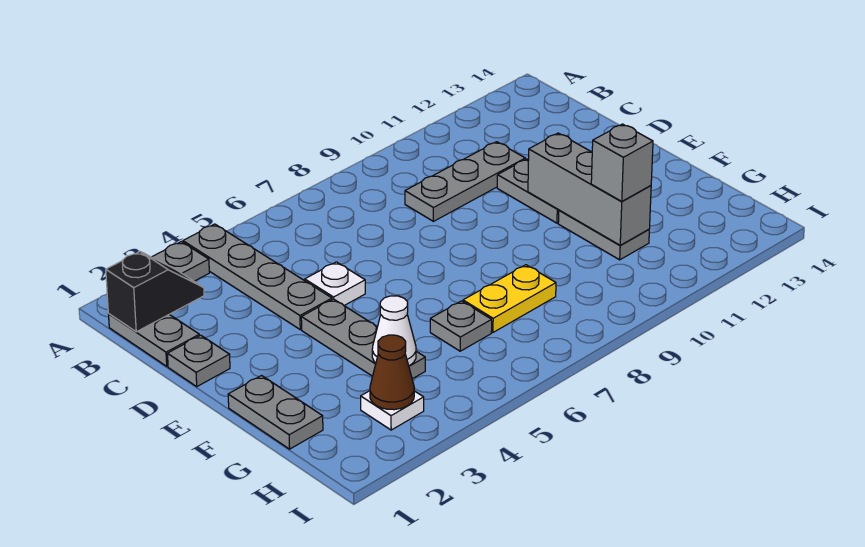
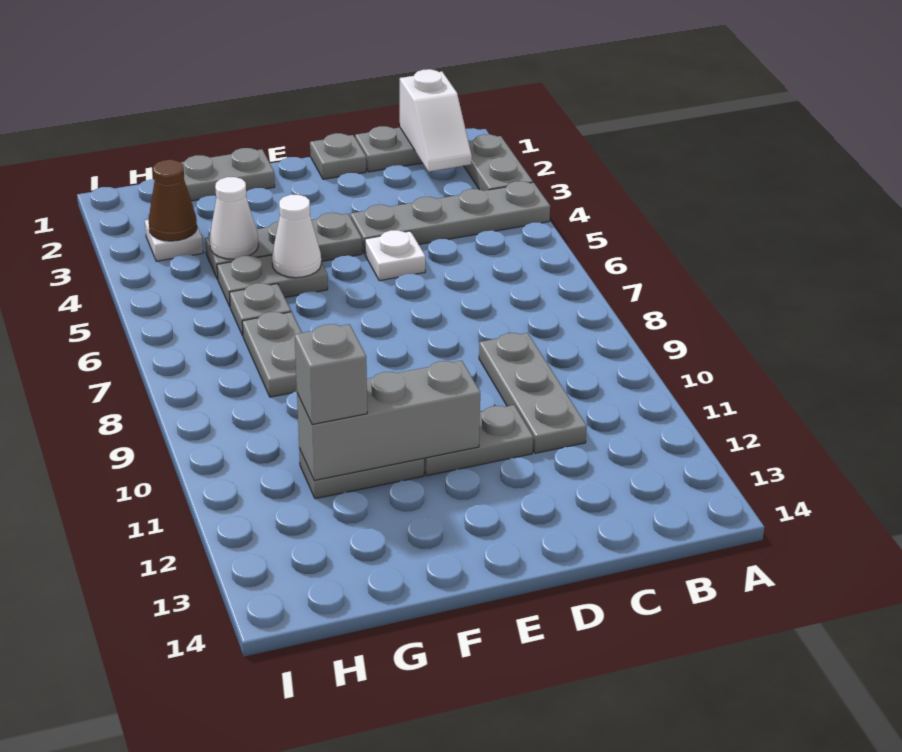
black slope B1:B2 level 2 top 1 -> white slope B1:B2 level 2 top 1
none -> grey plate F5:G5 level 1
none -> white cone F5 level 2
yellow plate G7:G8 level 1 -> grey plate G7:G8 level 1

